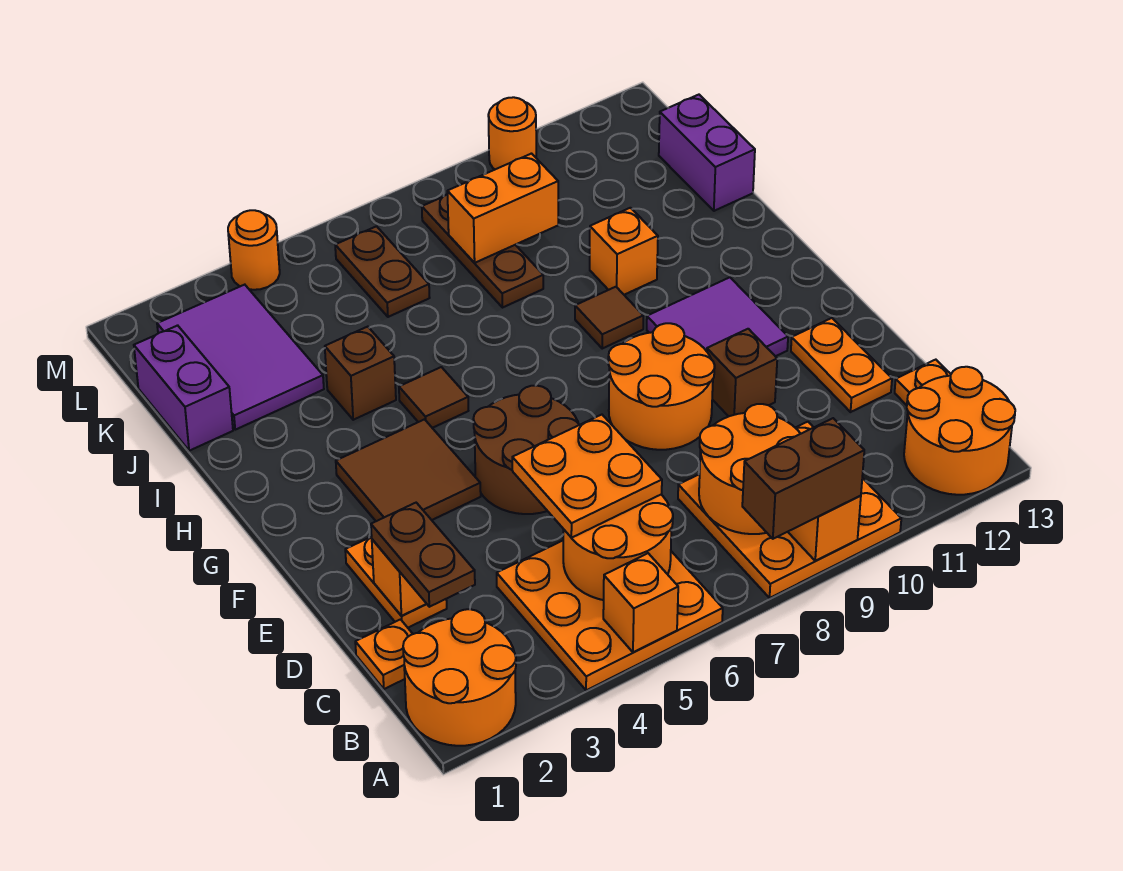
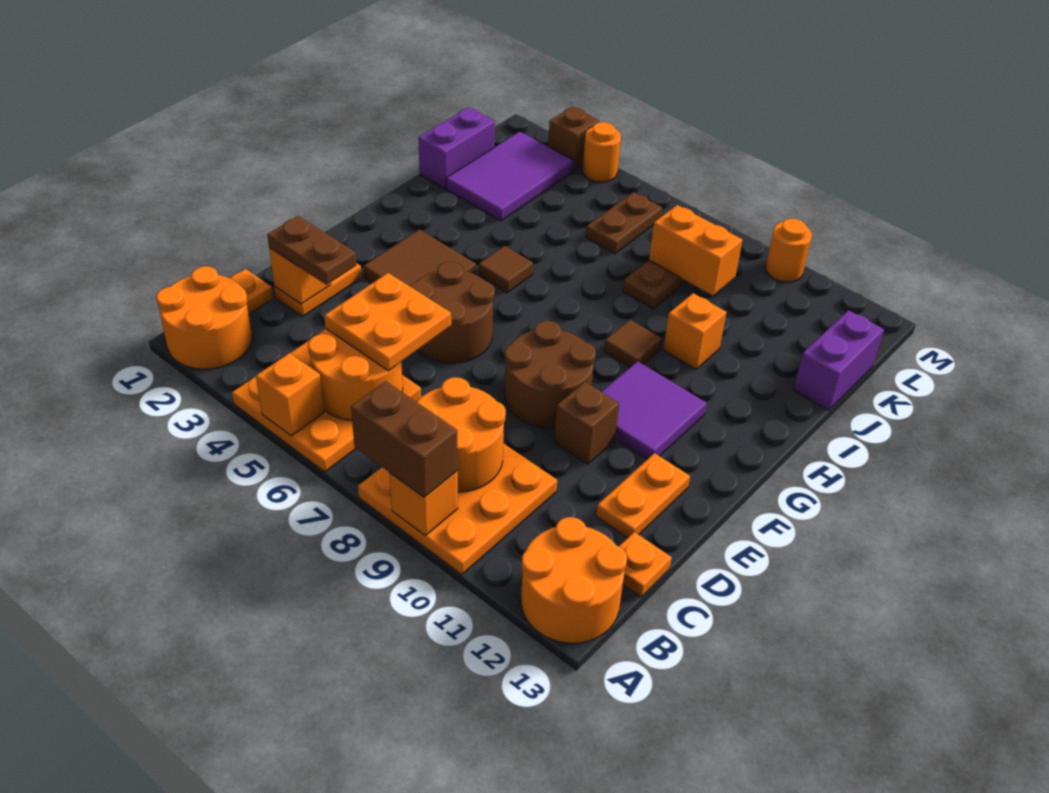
brown plate C2:D2 level 3 -> brown plate D2:D3 level 3
orange round brick E8:F9 level 1 -> brown round brick E8:F9 level 1
brown brick I4 level 1 -> brown brick M3 level 1

